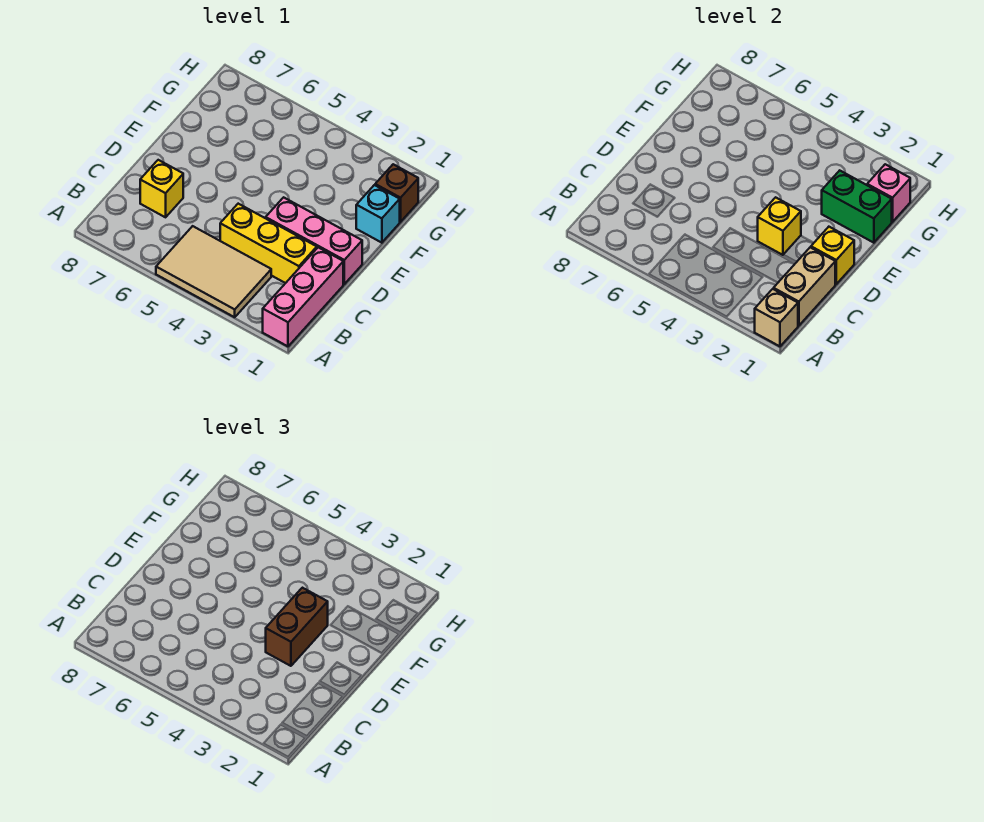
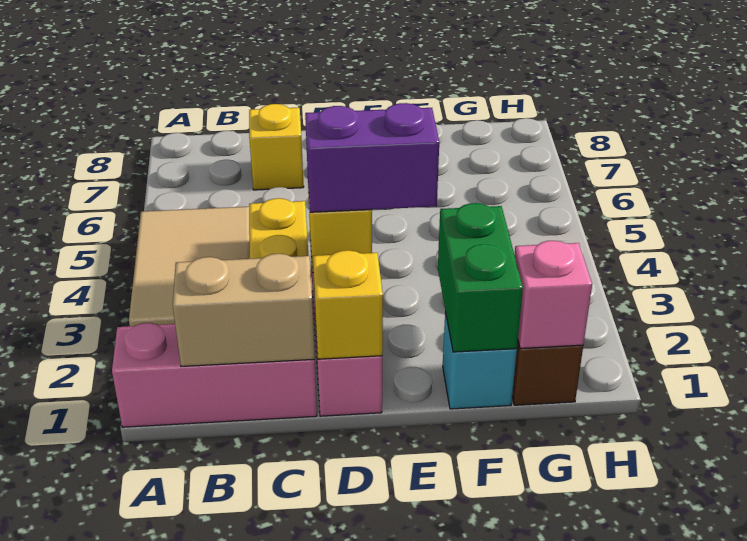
tan brick A1 level 2 -> none
brown brick D3:E3 level 3 -> purple brick D3:E3 level 3

